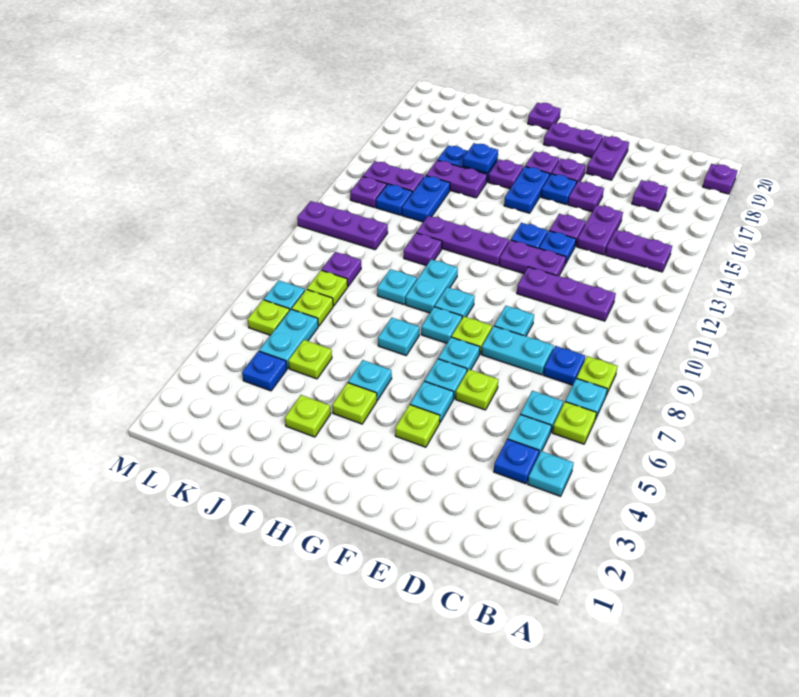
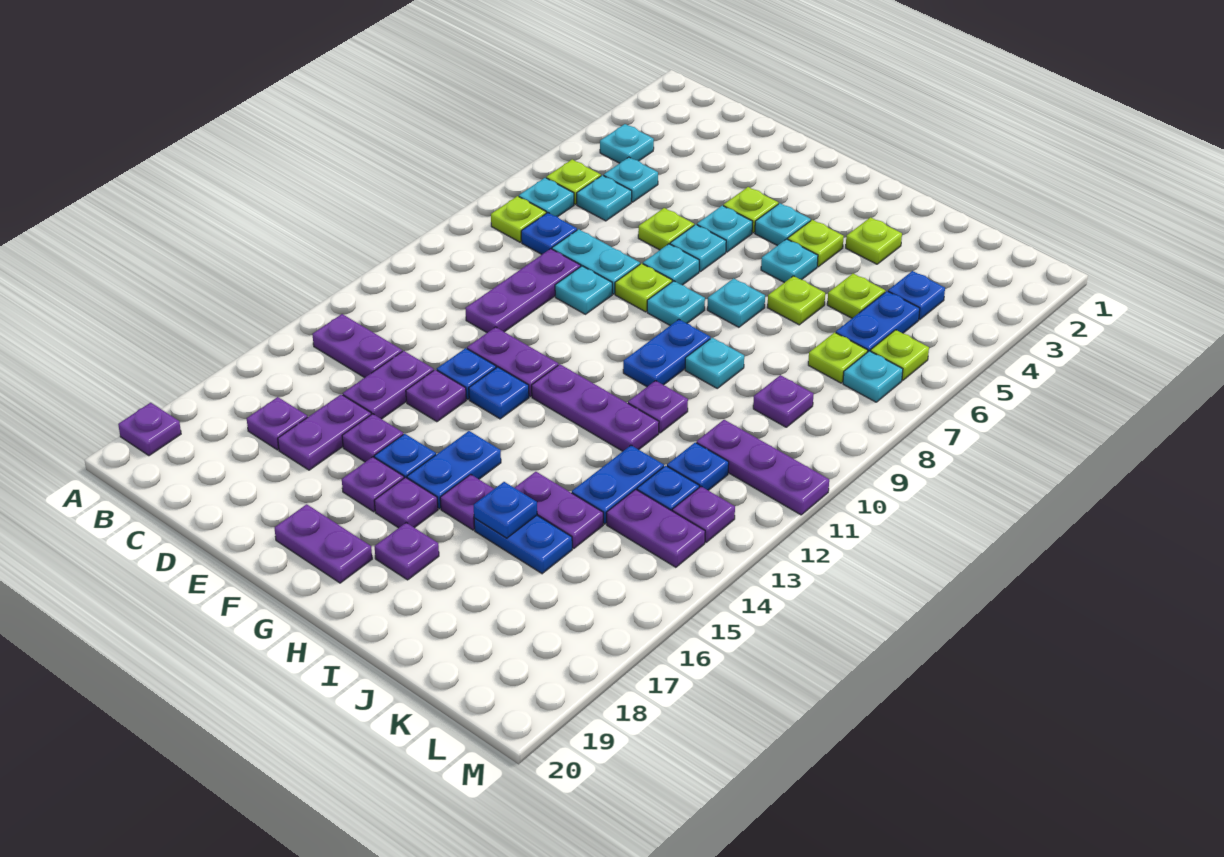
blue plate C4 level 1 -> blue plate K12 level 1
purple plate C11:E11 level 1 -> purple plate D9:D11 level 1
purple plate E18:E19 level 1 -> purple plate D16:D17 level 1
cyan plate G9 level 1 -> cyan plate G4 level 1
cyan plate H9:H10 level 1 -> blue plate H9:H10 level 1
purple plate H20 level 1 -> purple plate H18 level 1
cyan plate K5:K6 level 1 -> blue plate K5:K6 level 1
lime plate K8 level 1 -> lime plate I6 level 1

